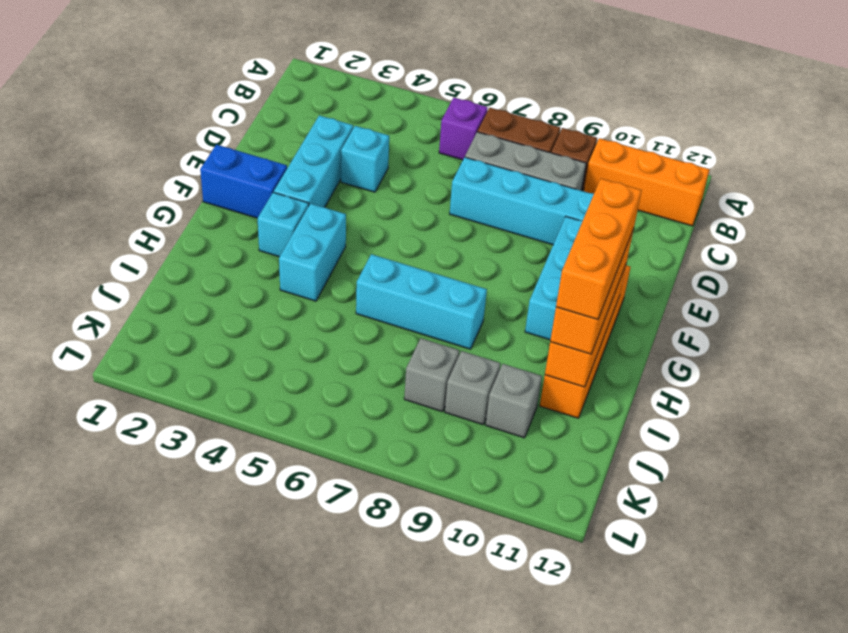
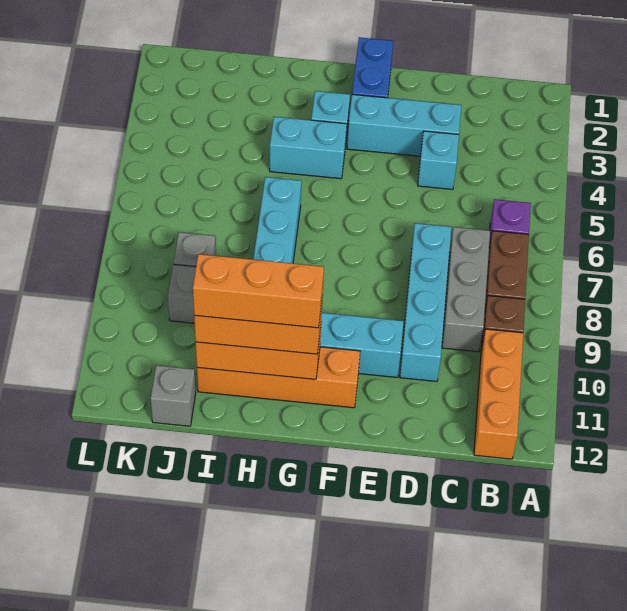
grey brick J10 level 1 -> grey brick J12 level 1

